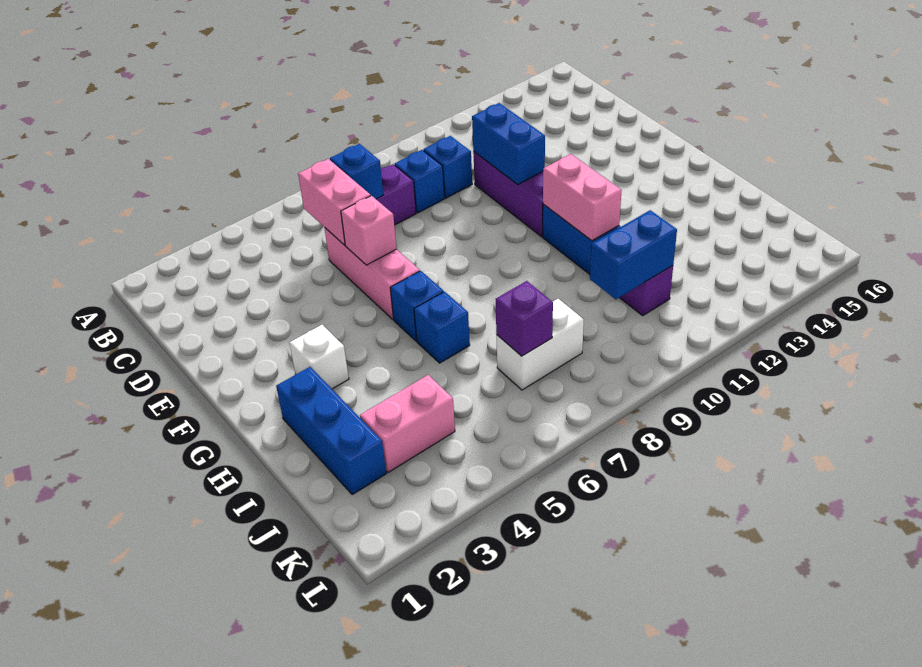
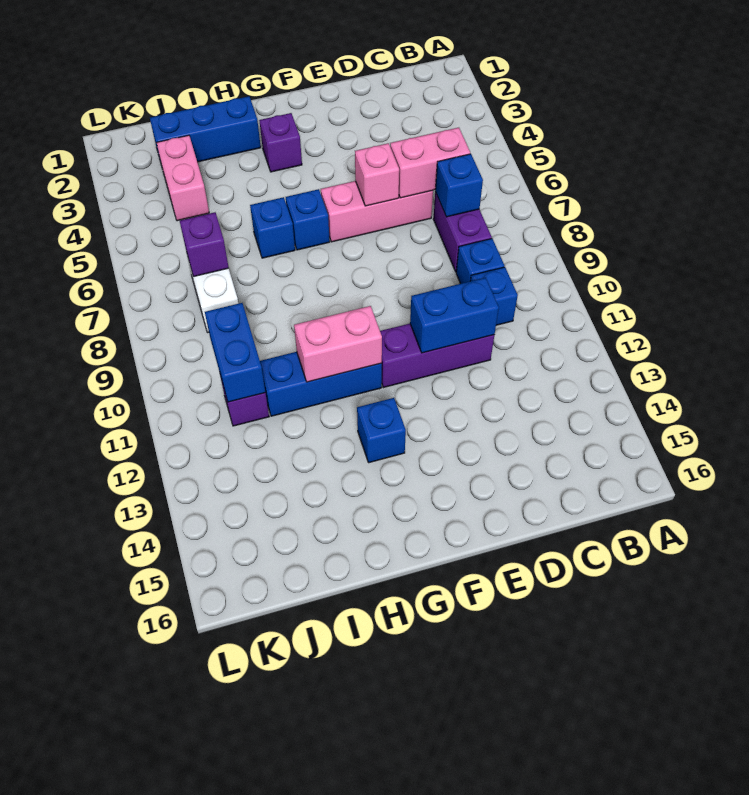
white brick G3 level 1 -> purple brick G3 level 1
none -> blue brick G13 level 1

